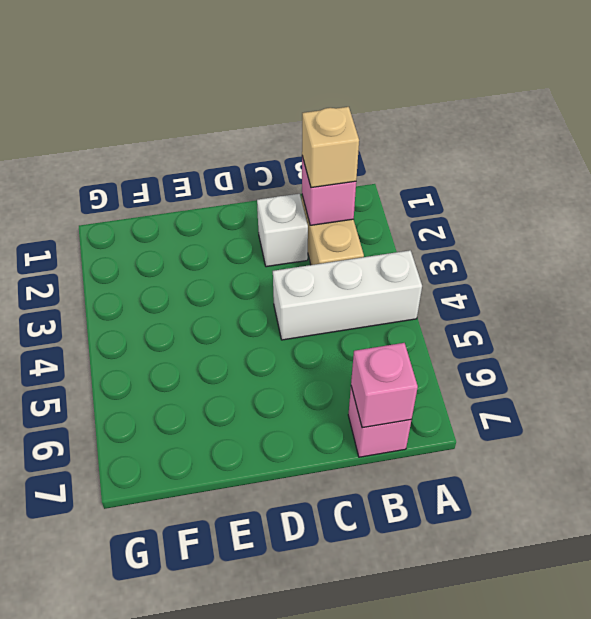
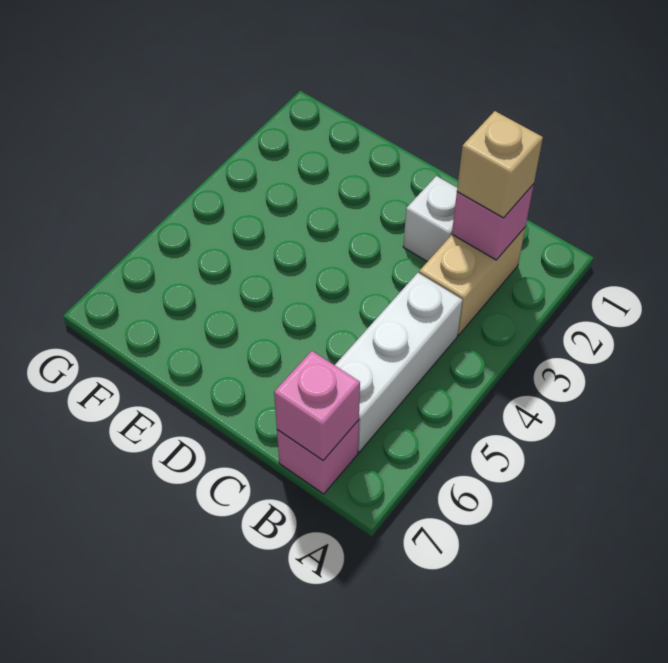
white brick A4:C4 level 1 -> white brick B4:B6 level 1

